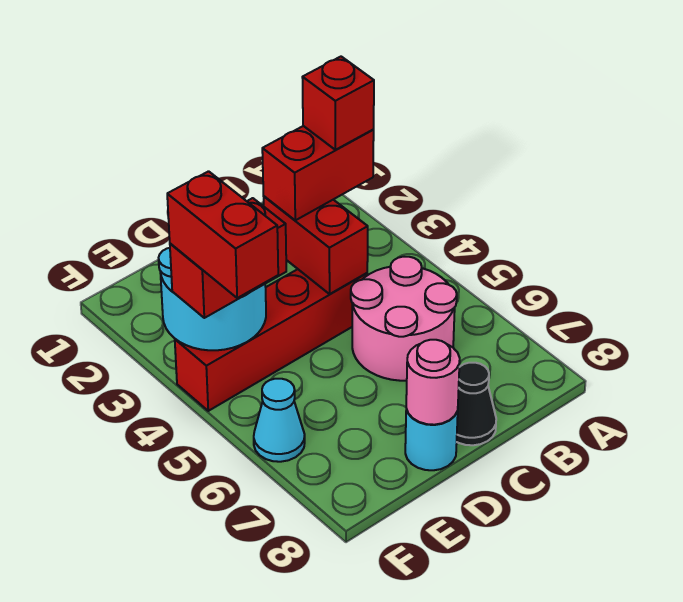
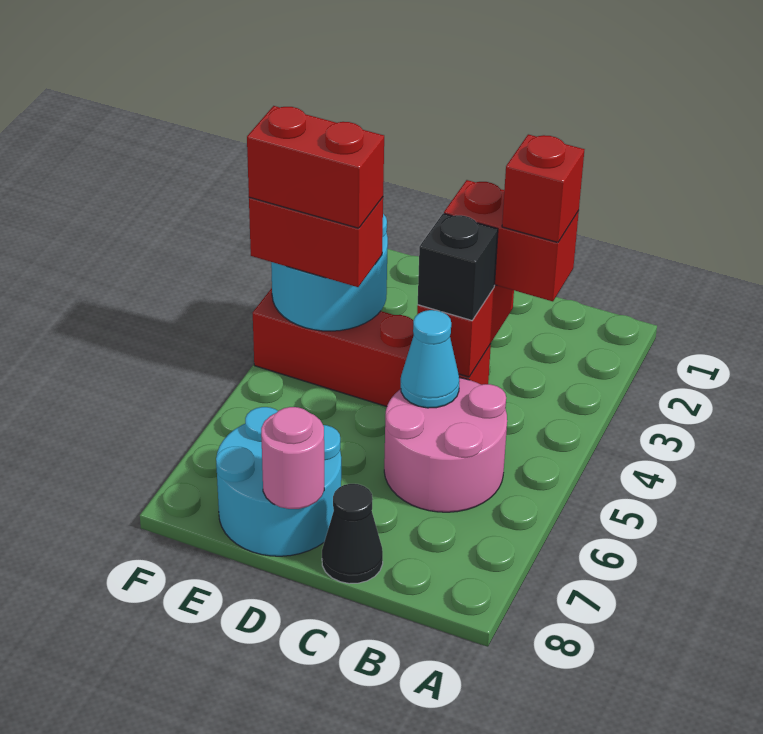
none -> black brick C4 level 3
cyan round brick D8 level 1 -> cyan round brick D7:E8 level 1
red brick F4:F5 level 4 -> red brick E4:F4 level 4
cyan cone F6 level 1 -> cyan cone C5 level 2

